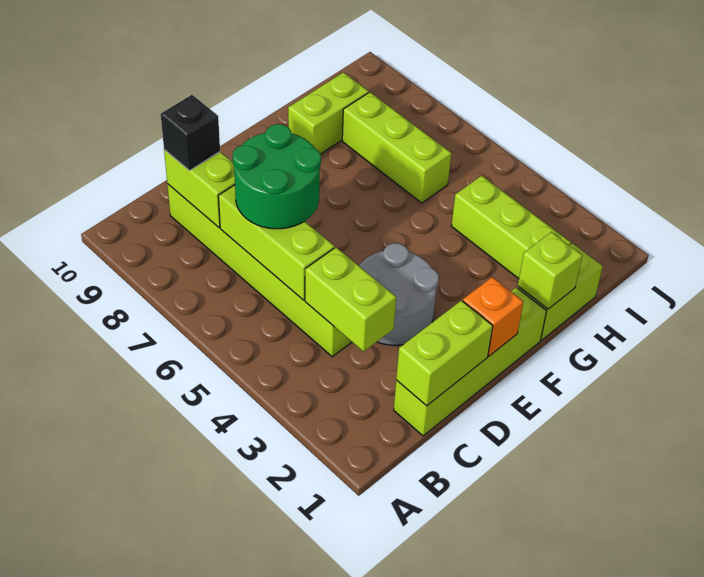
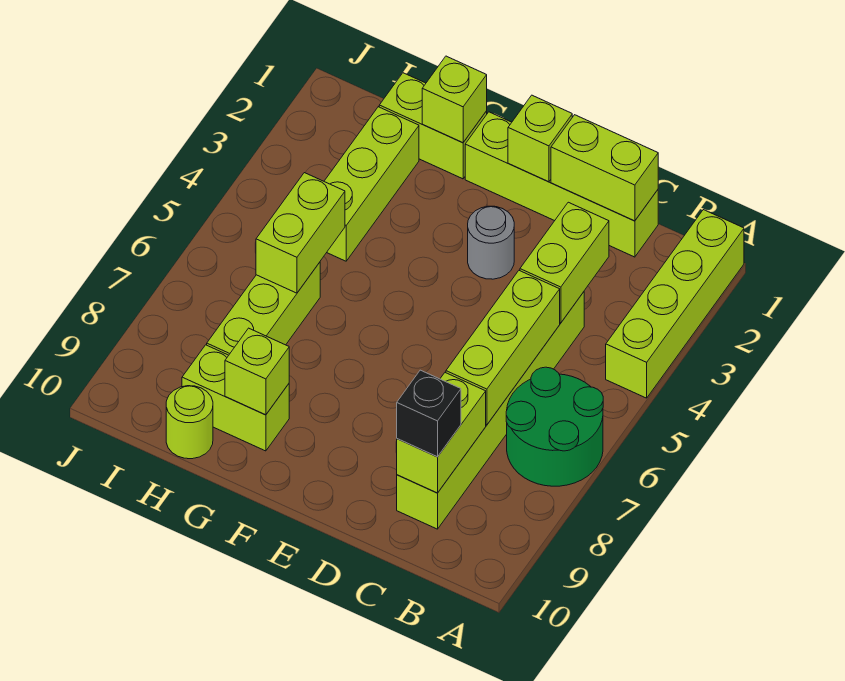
none -> lime brick A1:A4 level 1
green round brick C6:D7 level 3 -> green round brick A6:B7 level 1
grey round brick D3:E4 level 1 -> grey round brick E3 level 1
orange brick E1 level 2 -> lime brick E1 level 2
none -> lime brick G9 level 2
none -> lime brick H5:H6 level 2
none -> lime round brick H10 level 1

